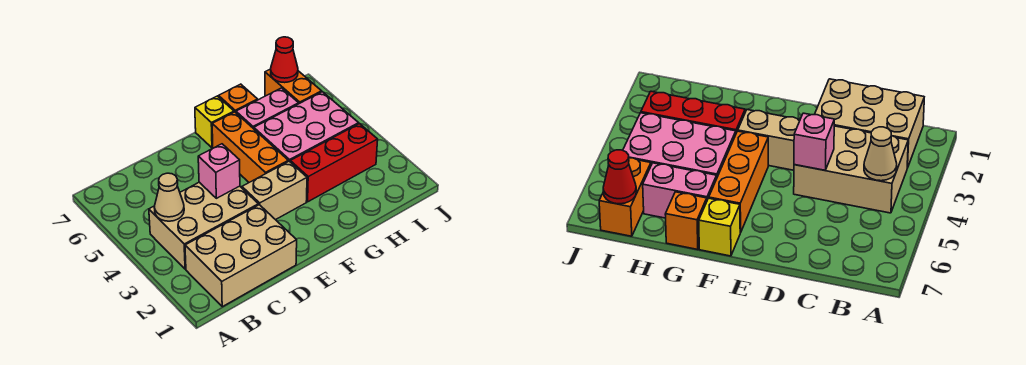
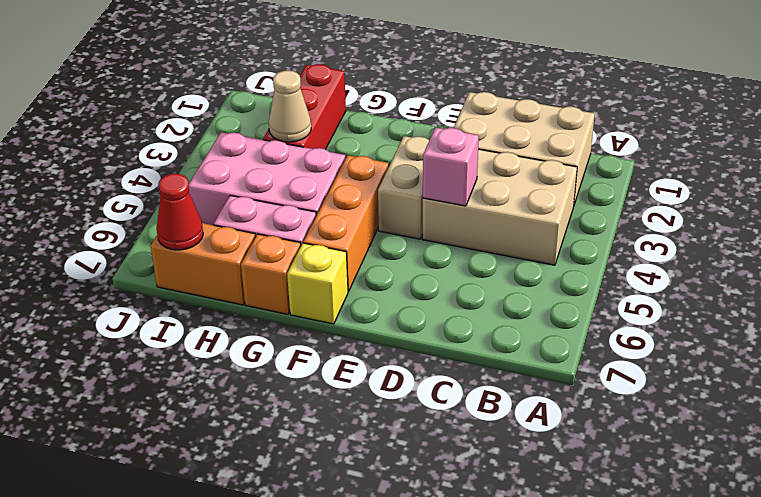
tan cone B4 level 2 -> tan cone H3 level 2
tan brick E3:F3 level 1 -> tan brick E3:E4 level 1
red brick G3:I3 level 1 -> red brick H1:H3 level 1
orange brick I6:I7 level 1 -> orange brick H7:I7 level 1

